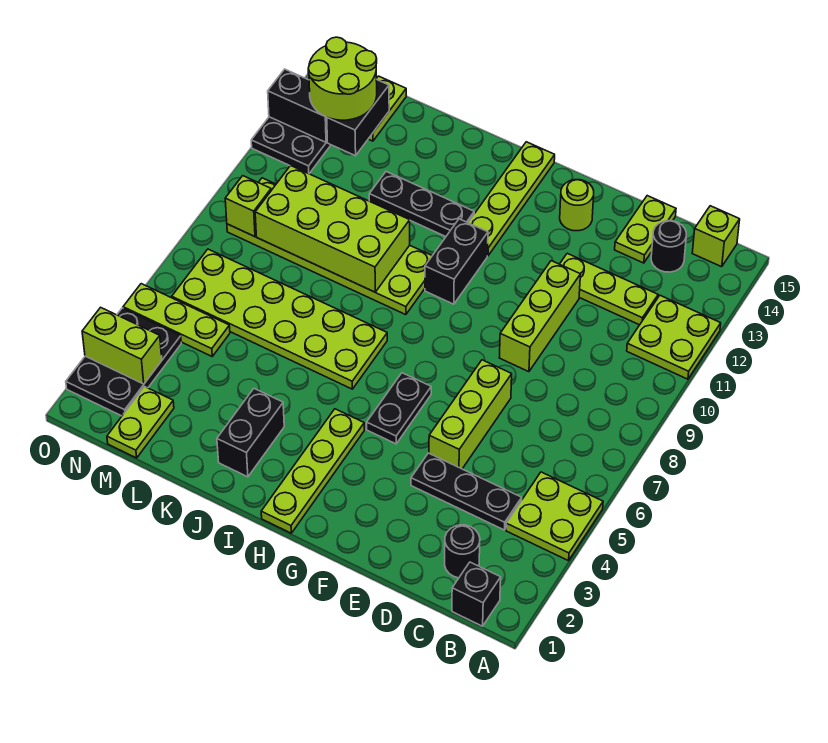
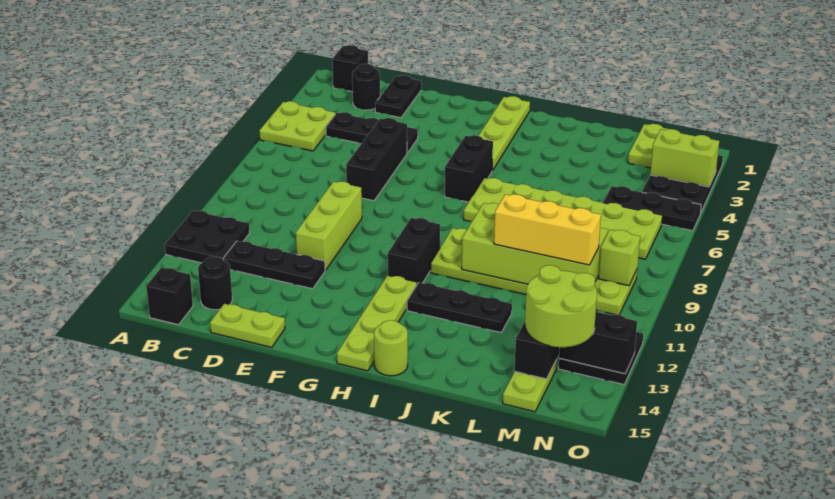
lime plate A11:B12 level 1 -> black plate A11:B12 level 1
lime brick B15 level 1 -> black brick B15 level 1
lime plate C12:E12 level 1 -> black plate C12:E12 level 1
lime plate D14:D15 level 1 -> lime plate D15:E15 level 1
lime brick E5:E7 level 1 -> black brick E5:E7 level 1
lime round brick F14 level 1 -> lime round brick I15 level 1
black plate G5:G6 level 1 -> black plate D1:D2 level 1
black brick J2:J3 level 1 -> black brick H5:H6 level 1
none -> yellow brick K10:M10 level 3
lime plate M5:O5 level 1 -> black plate M5:O5 level 1

